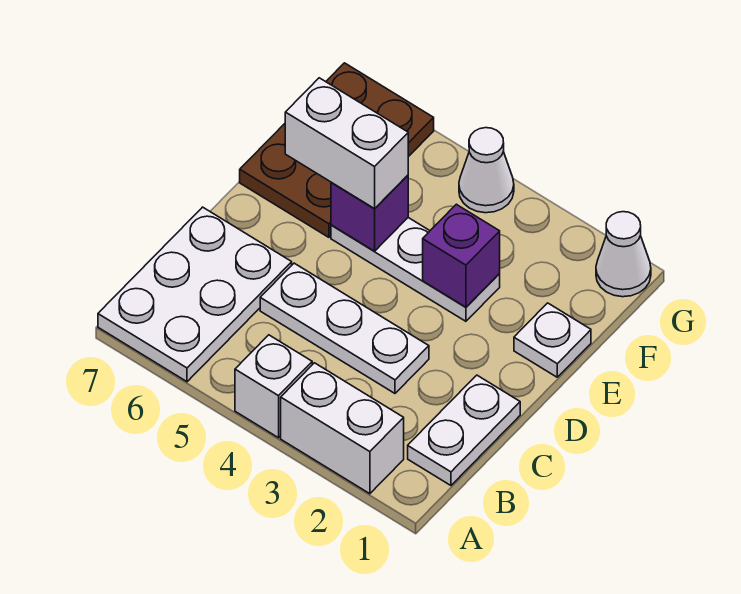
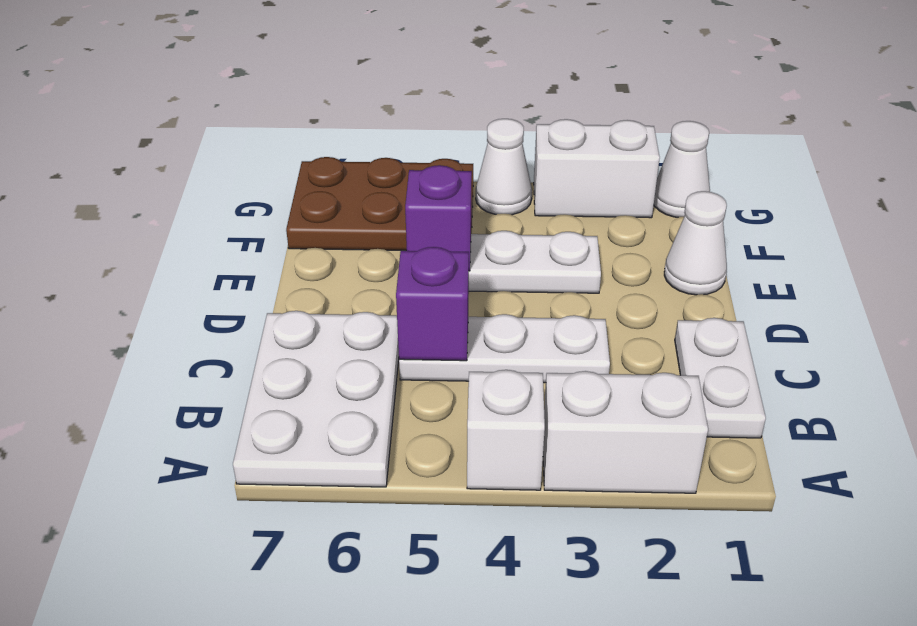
white plate E1 level 1 -> white cone E1 level 1
purple brick E3 level 2 -> purple brick C5 level 2
white brick E5:E6 level 3 -> white brick G2:G3 level 1
brown plate E6:G7 level 1 -> brown plate F5:G7 level 1

